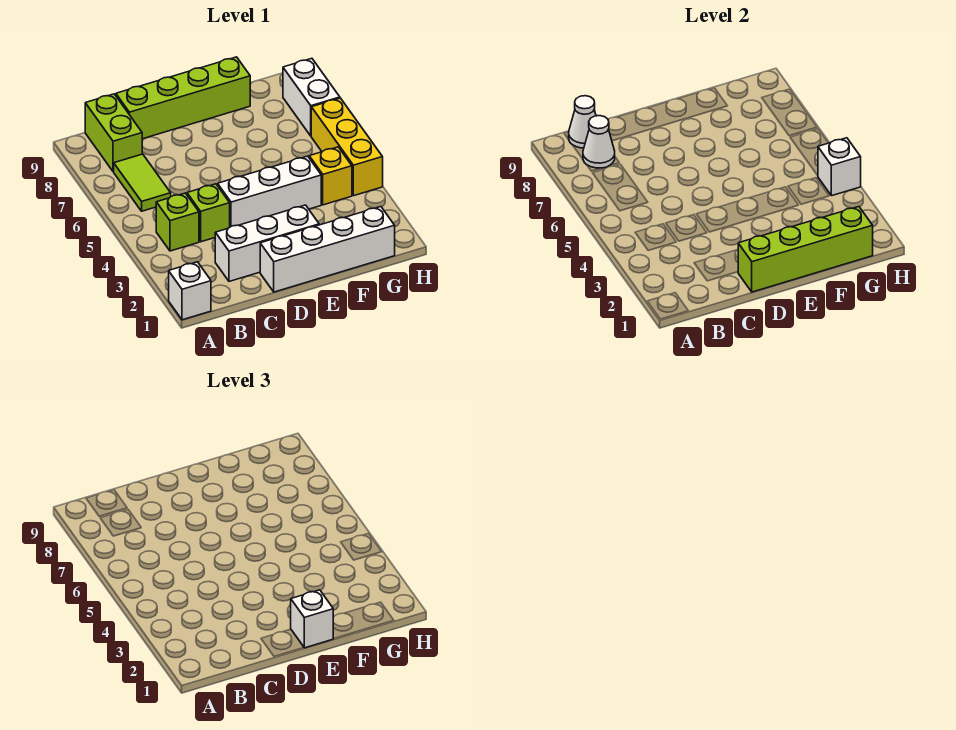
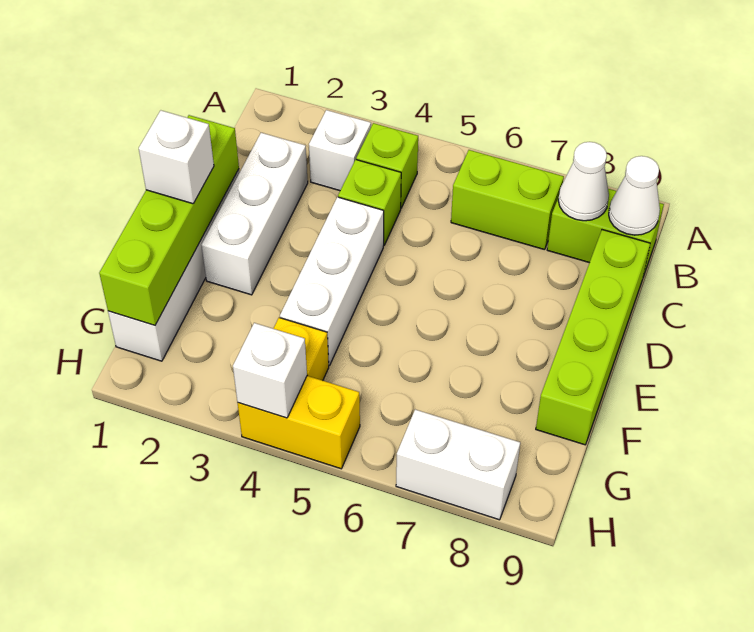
white brick A1 level 1 -> white brick B3 level 1
lime tile B6:B7 level 1 -> lime brick B6:B7 level 1
yellow brick H4:H6 level 1 -> yellow brick H4:H5 level 1

